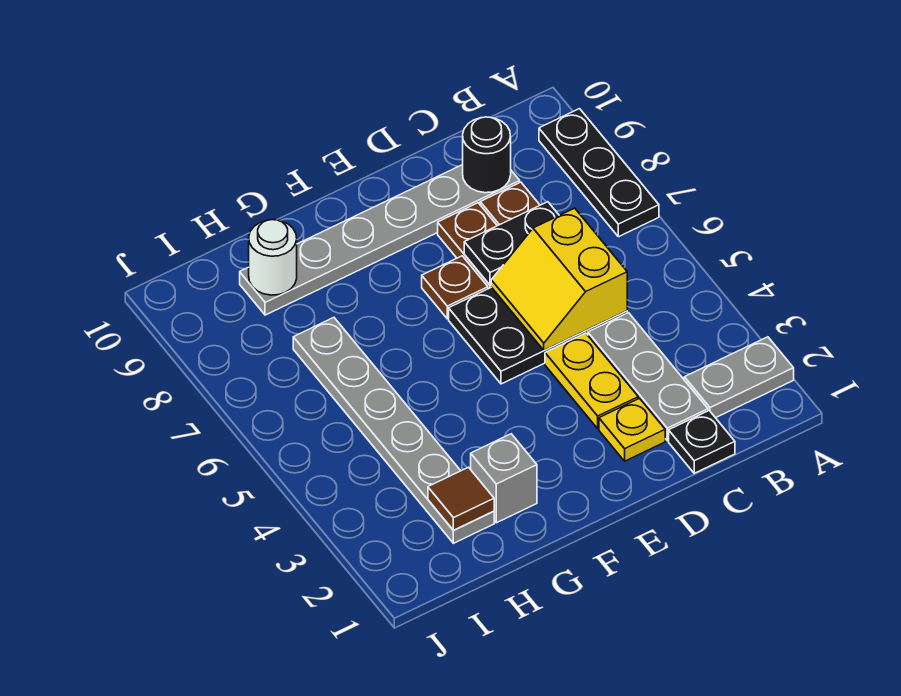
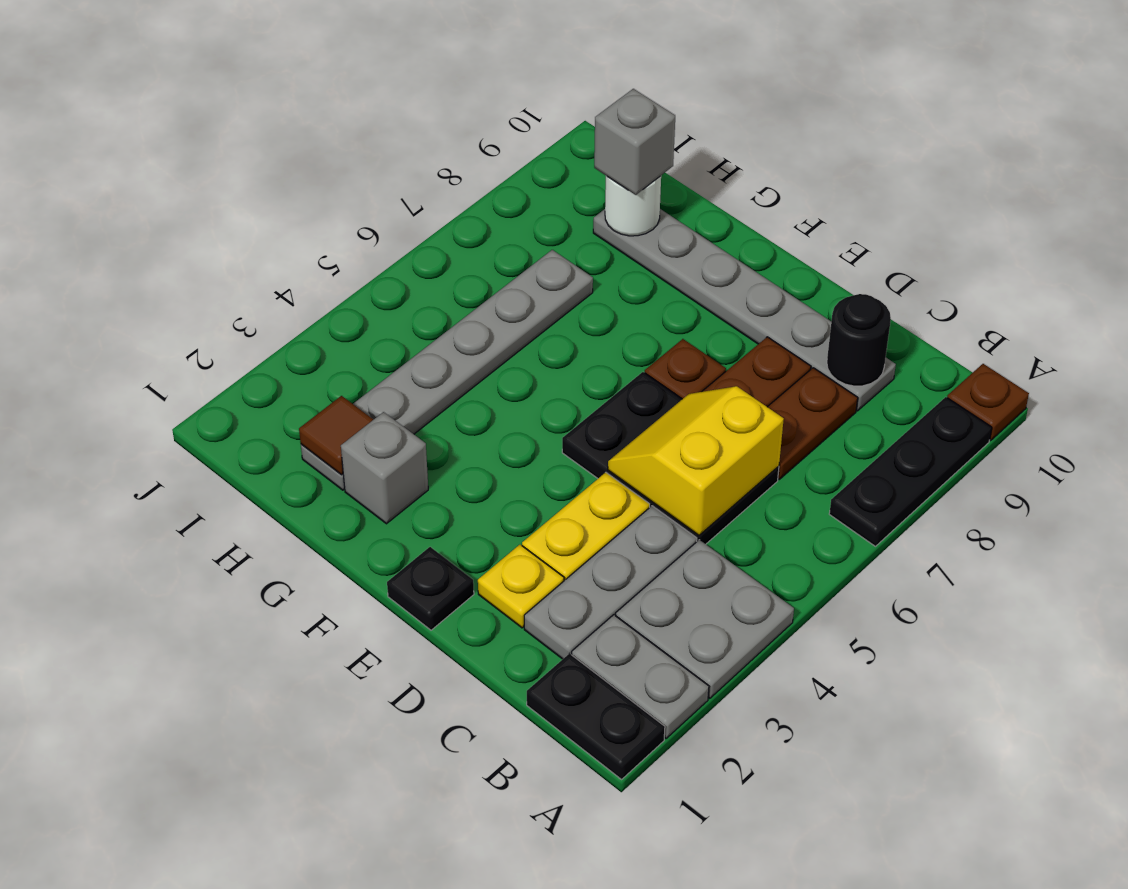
none -> grey plate A3:B4 level 1
none -> brown plate A10 level 1
black plate C1 level 1 -> black plate E1 level 1
black plate C7:D7 level 2 -> black plate A1:B1 level 1
none -> grey brick H9 level 3

